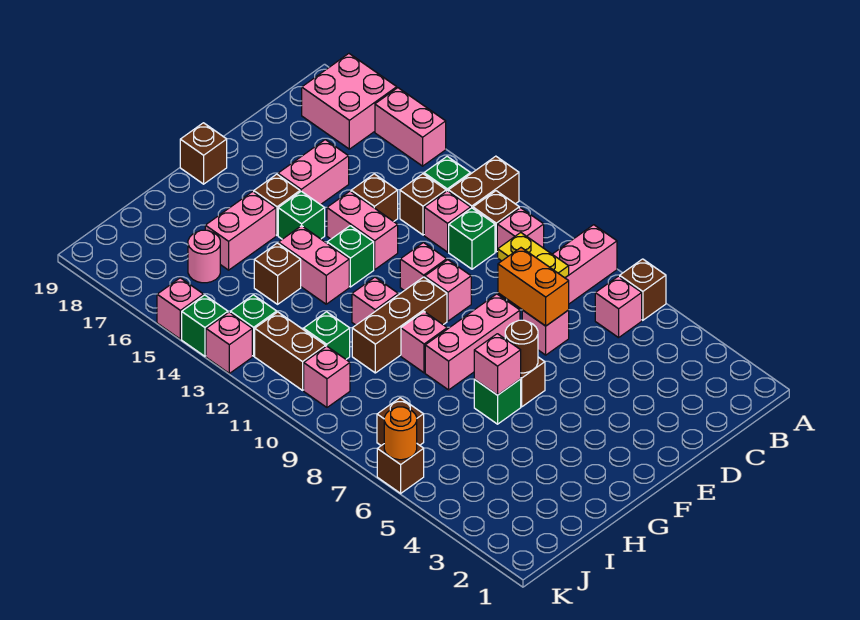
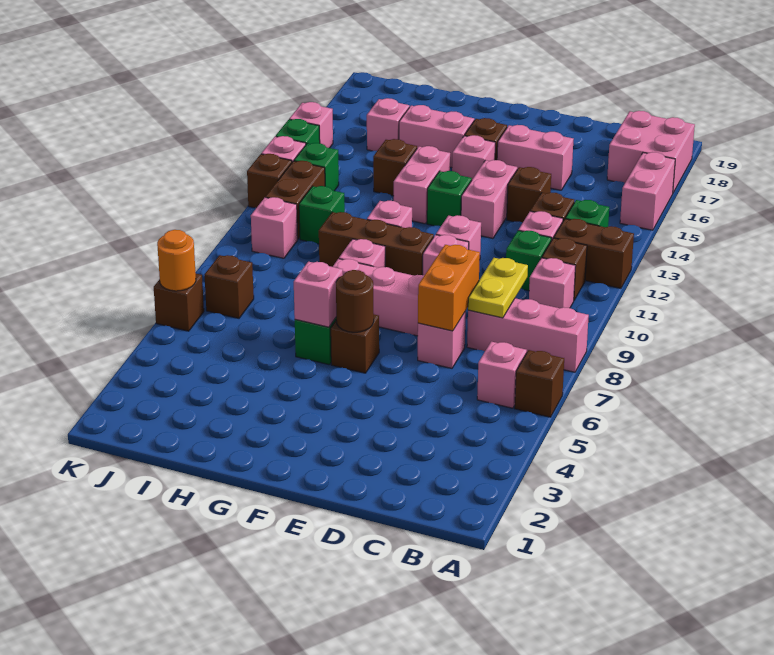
green brick F15 level 1 -> pink brick F15 level 1
brown brick F19 level 1 -> brown brick K12 level 1
pink round brick I16 level 1 -> pink brick I16 level 1

